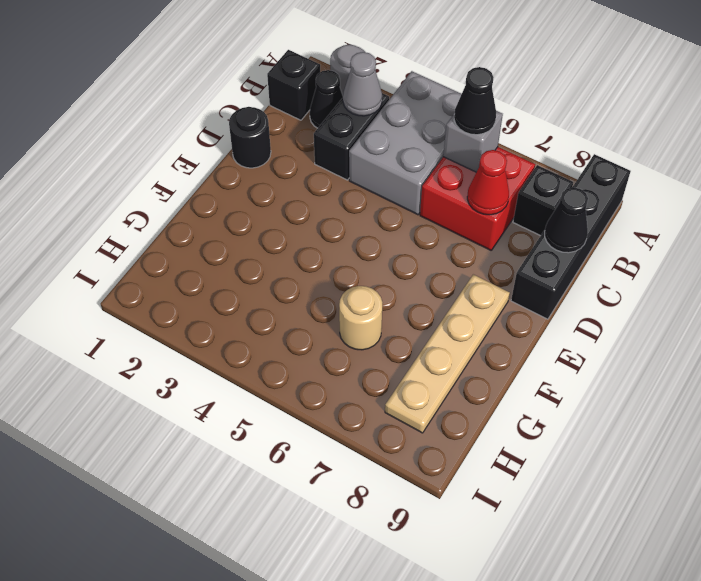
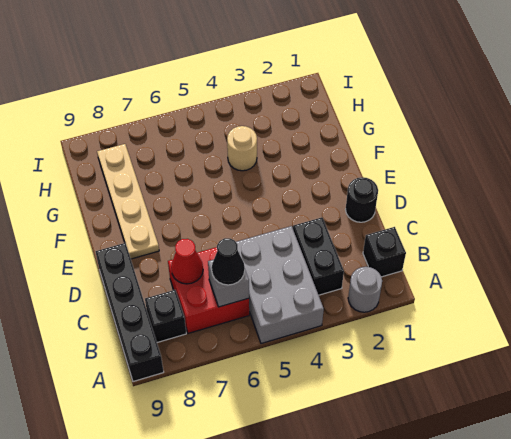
black cone B2 level 1 -> none
grey cone B3 level 2 -> none
black cone C9 level 2 -> none
tan round brick G6 level 1 -> tan round brick G4 level 1

